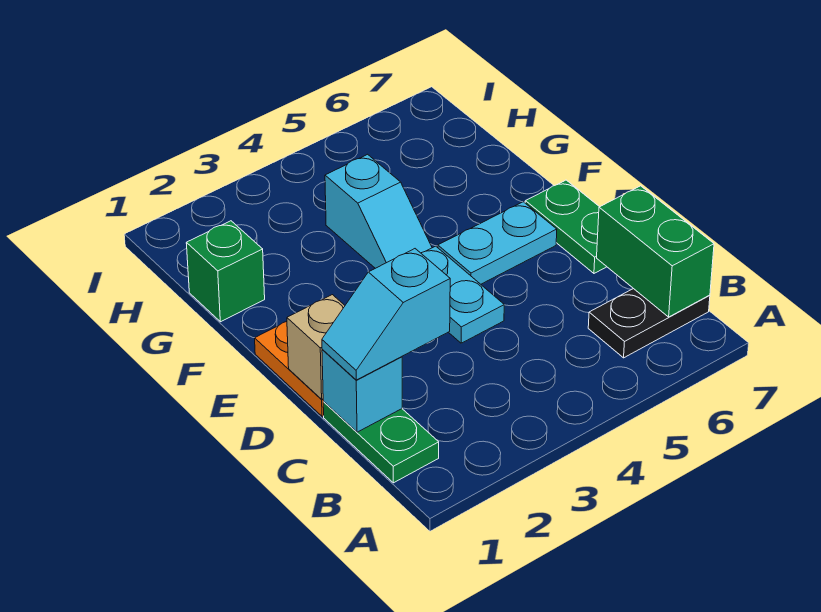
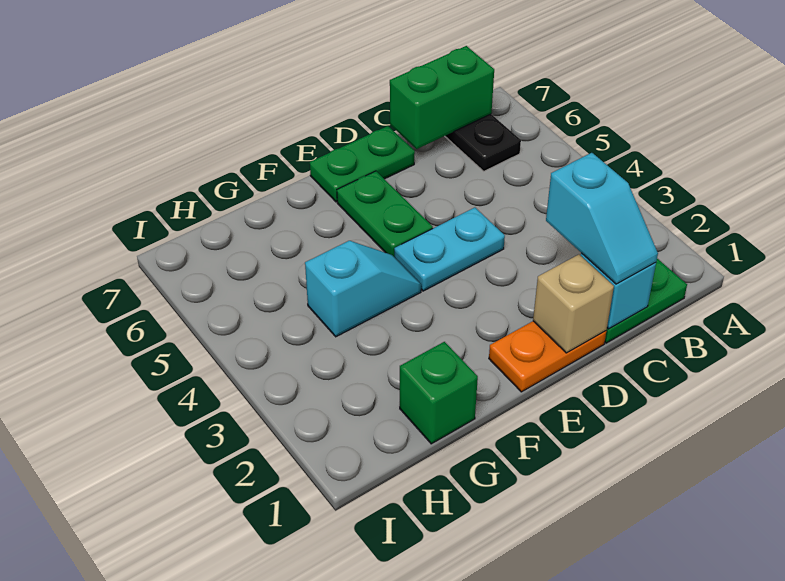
cyan plate E5:E6 level 1 -> green plate E5:E6 level 1

